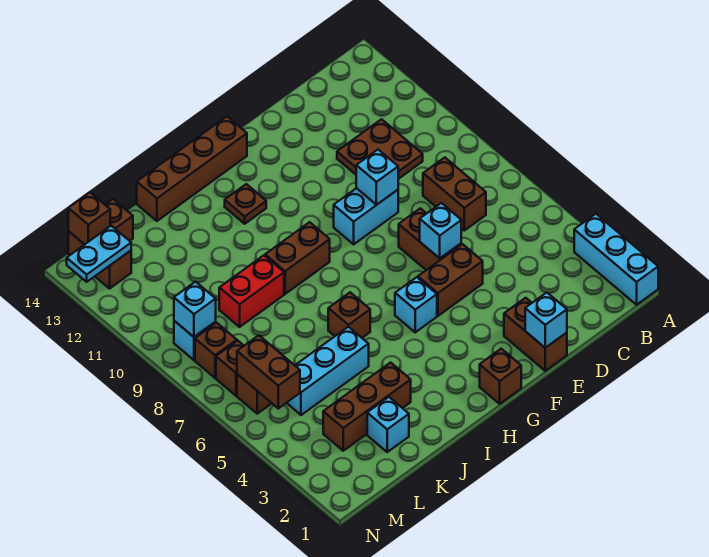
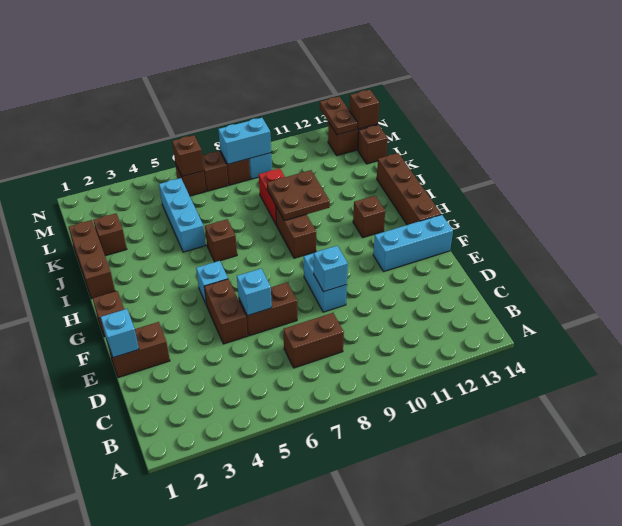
cyan brick A1:A3 level 1 -> cyan brick F12:F14 level 1
brown plate C10:D11 level 1 -> brown plate I9:J10 level 2
brown plate H12 level 1 -> brown brick H12 level 1
brown brick J3:L3 level 1 -> brown brick I1:K1 level 1
cyan brick K2 level 1 -> brown brick K2 level 1
brown brick M5:M6 level 2 -> brown brick M6 level 2
cyan brick M9 level 2 -> cyan brick M8:M9 level 2
cyan plate M13:N13 level 2 -> brown plate M13:N13 level 2

